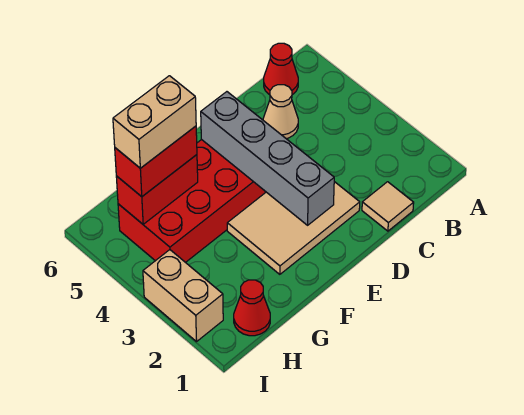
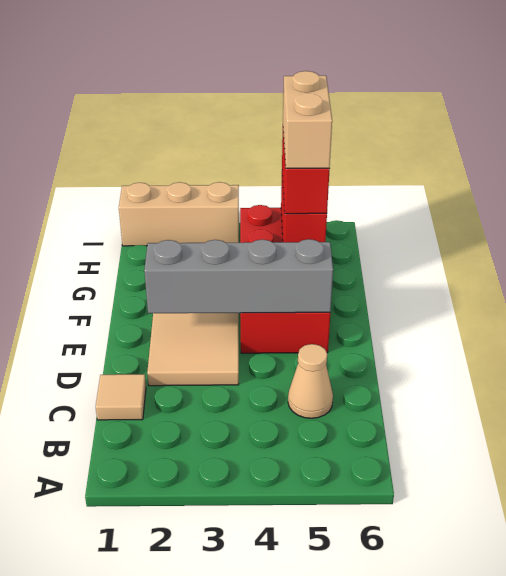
red cone B6 level 1 -> none
red cone H1 level 1 -> none
tan brick I2:I3 level 1 -> tan brick I1:I3 level 1

